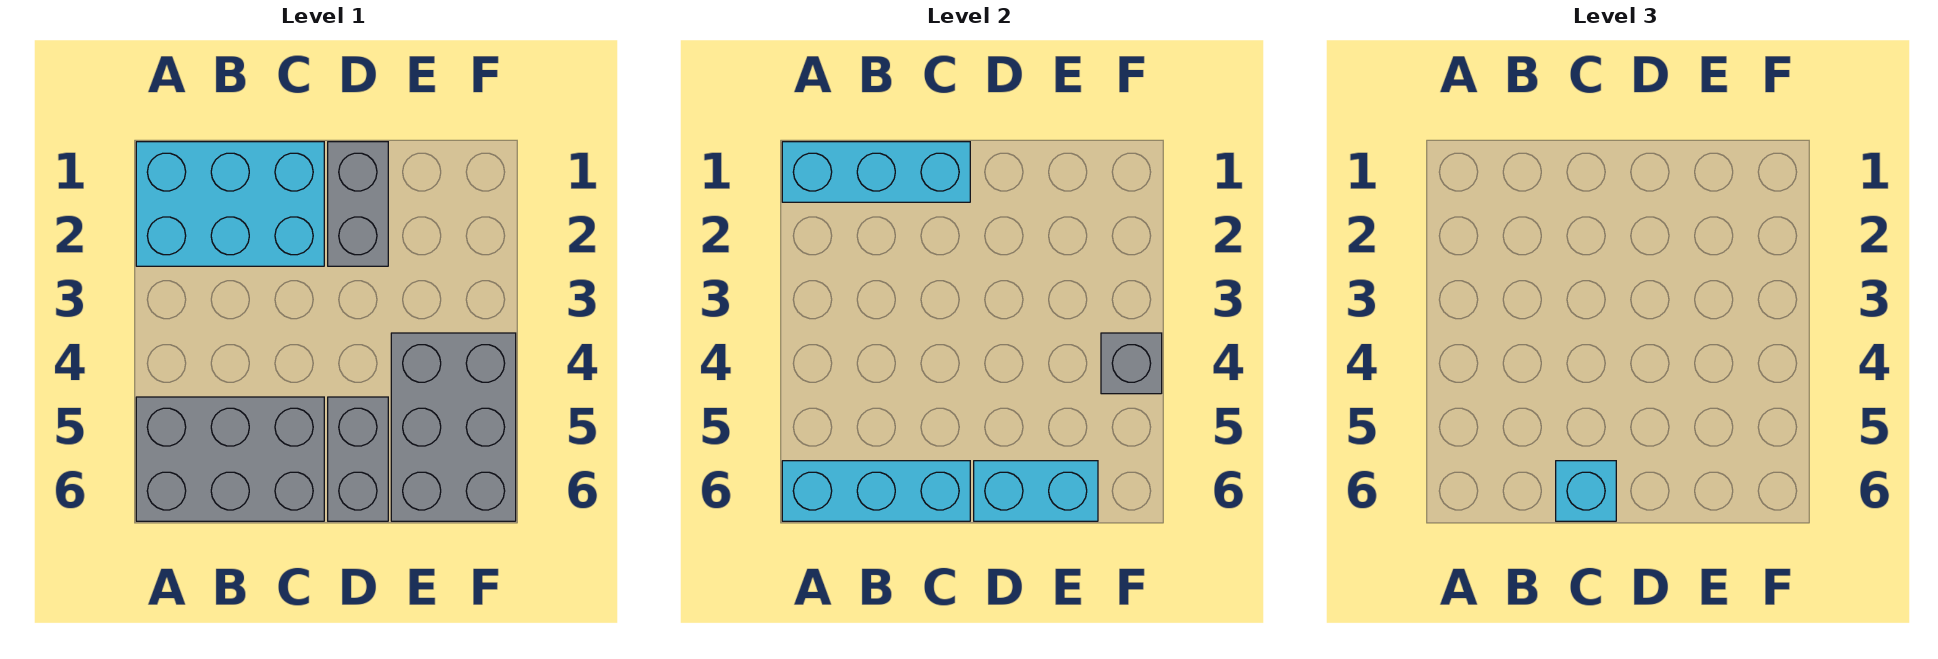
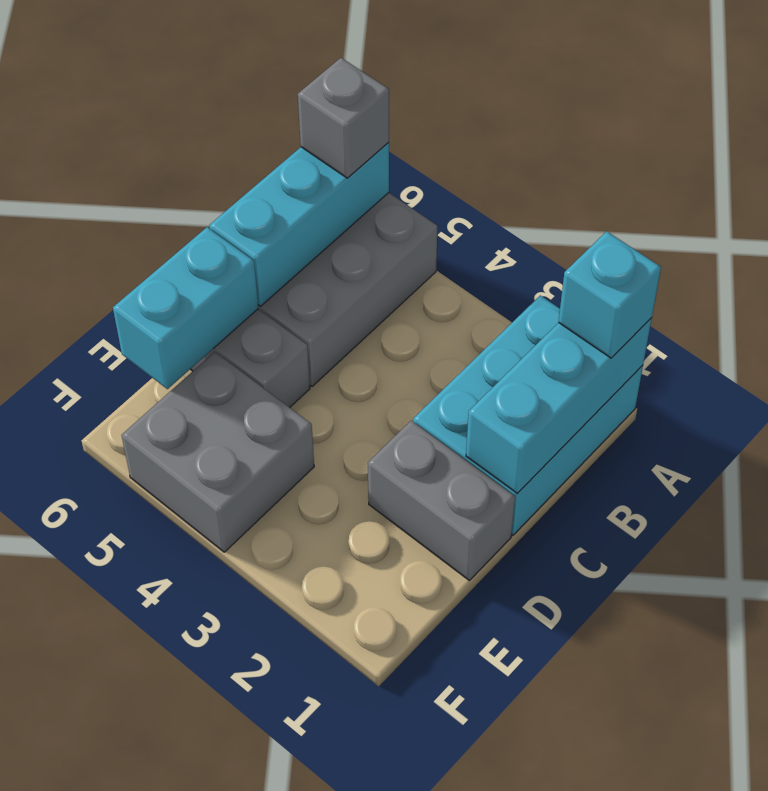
cyan brick C6 level 3 -> cyan brick A1 level 3
grey brick E4:F6 level 1 -> grey brick E4:F5 level 1
grey brick F4 level 2 -> grey brick A6 level 3

